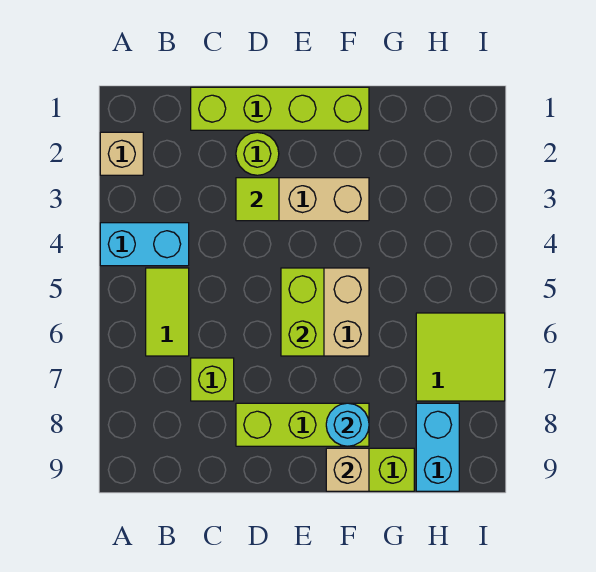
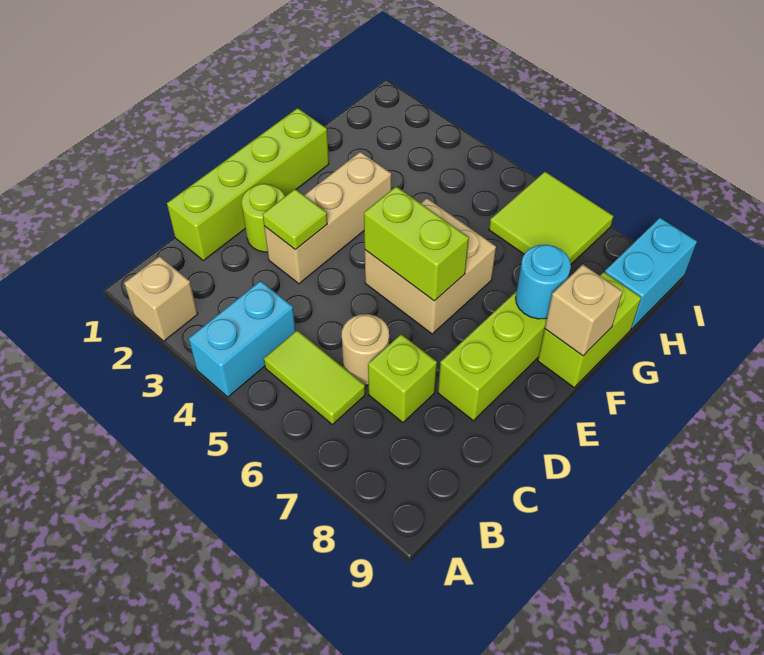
none -> tan round brick C6 level 1
cyan brick H8:H9 level 1 -> cyan brick H9:I9 level 1

